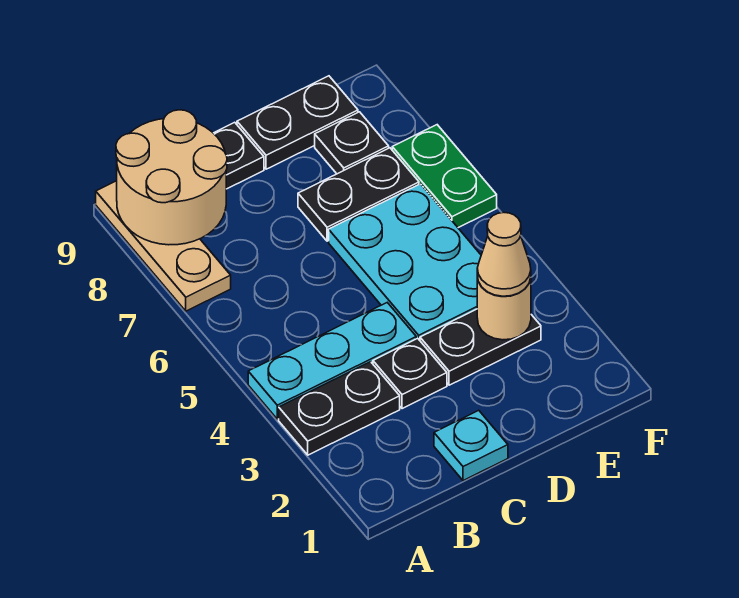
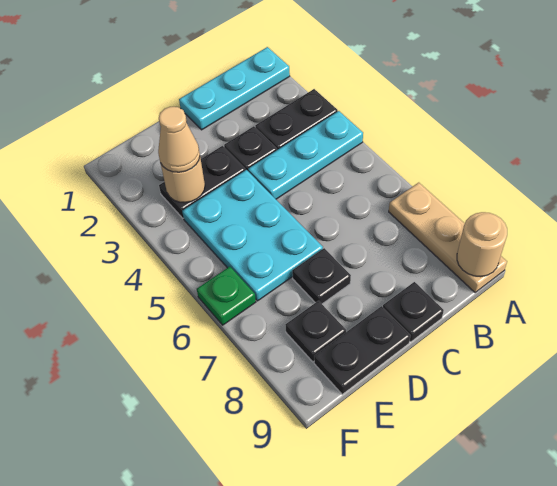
tan round brick A8:B9 level 2 -> tan round brick A9 level 2
cyan plate C1 level 1 -> cyan plate A1:C1 level 1
black plate D7:E7 level 1 -> black plate D7 level 1
green plate F6:F7 level 1 -> green plate F6 level 1

